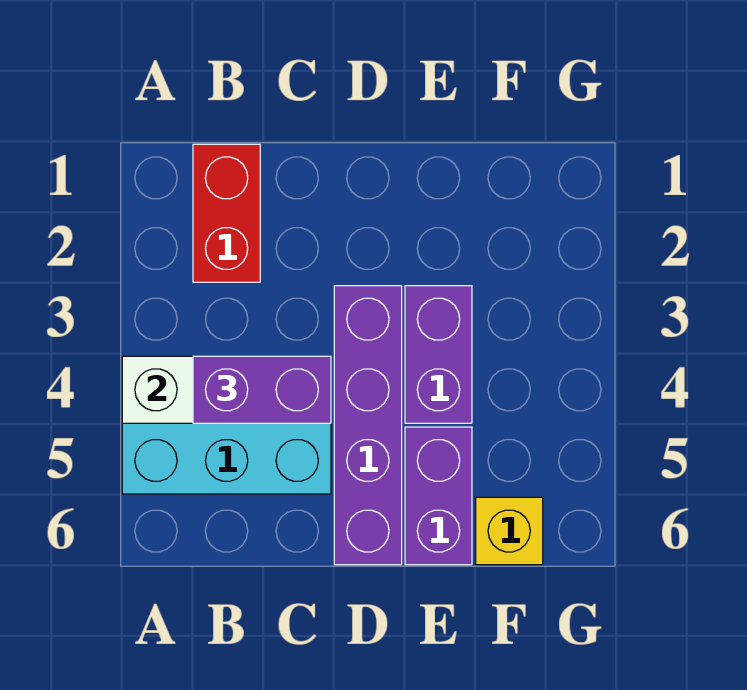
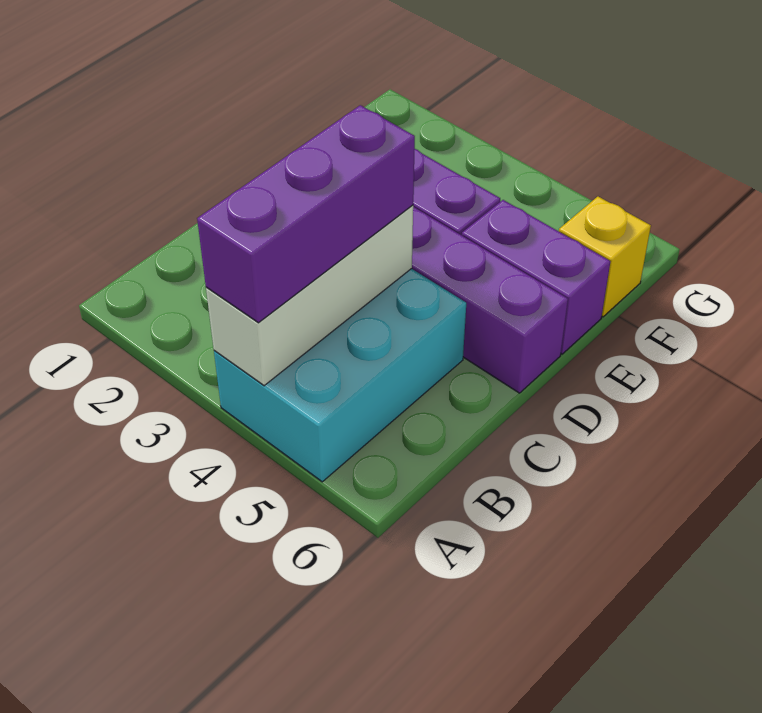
red brick B1:B2 level 1 -> none
purple brick B4:C4 level 3 -> purple brick A4:C4 level 3

